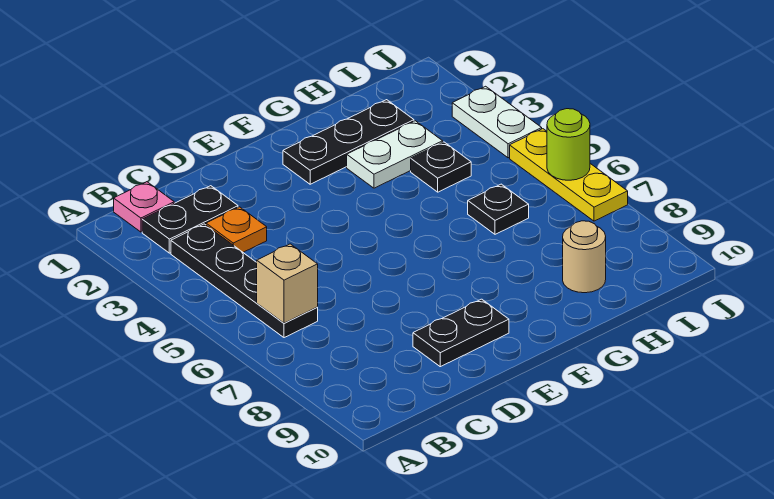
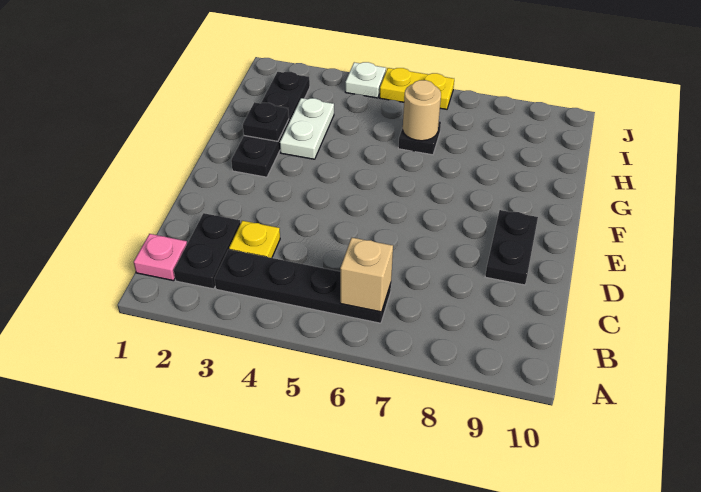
orange plate C3 level 1 -> yellow plate C3 level 1
black plate F2:H2 level 1 -> black plate F2:I2 level 1
black plate H4 level 1 -> black plate G2 level 2
tan round brick H9 level 1 -> tan round brick H6 level 2
white plate J3:J4 level 1 -> white plate J4 level 1
yellow plate J5:J7 level 1 -> yellow plate J5:J6 level 1
lime round brick J6 level 2 -> none

